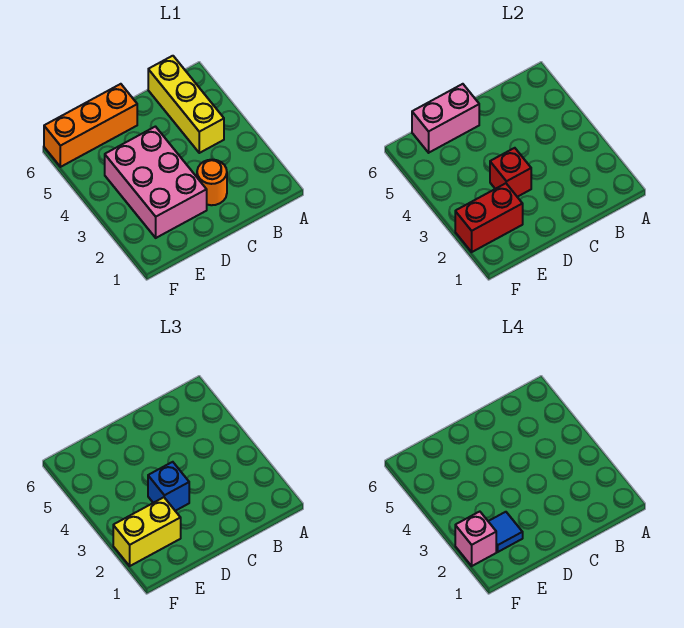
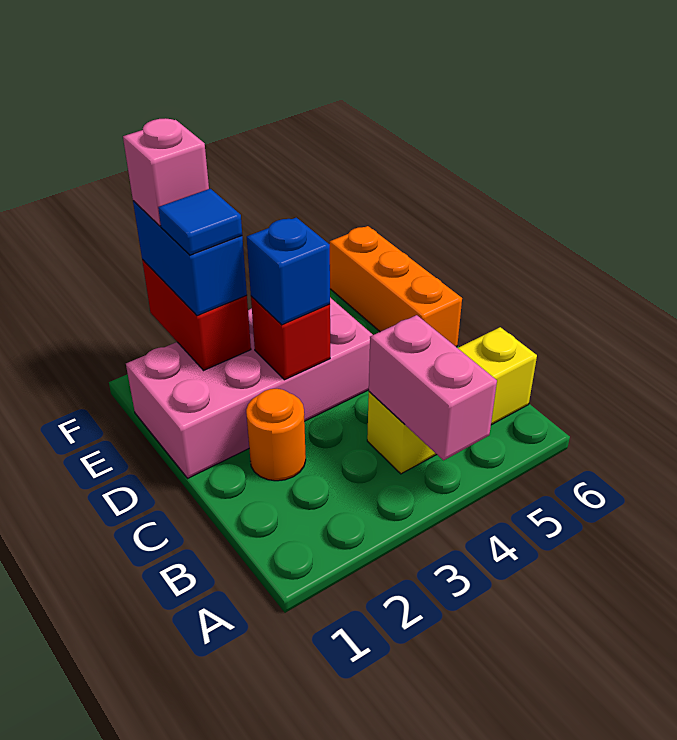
pink brick D2:E4 level 1 -> pink brick D1:E4 level 1
pink brick D6:E6 level 2 -> pink brick A4:B4 level 2
yellow brick E2:F2 level 3 -> blue brick E2:F2 level 3

